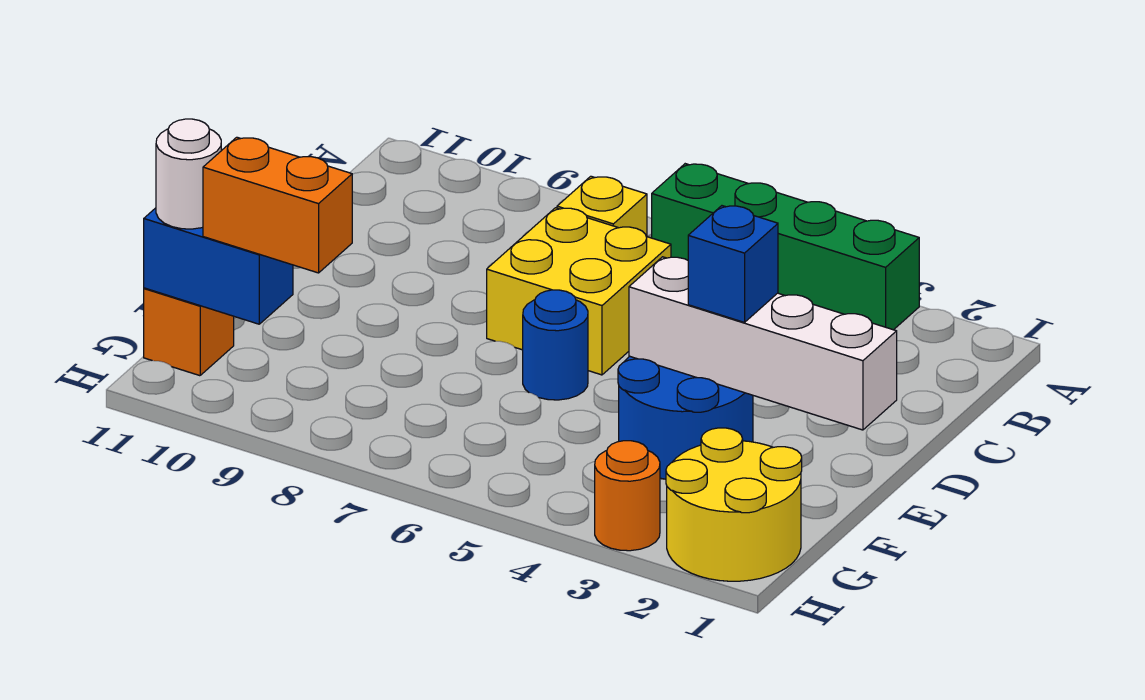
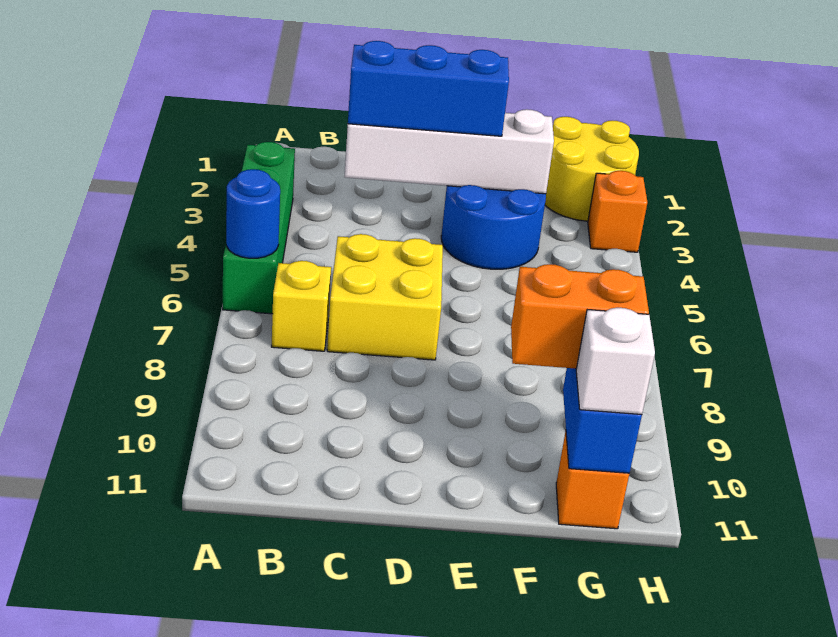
white brick E1:E4 level 2 -> white brick C3:F3 level 2
blue brick E3 level 3 -> blue brick C3:E3 level 3
blue round brick E6 level 1 -> blue round brick A6 level 2
orange brick G9:G10 level 3 -> orange brick F10:G10 level 3
white round brick G11 level 3 -> white brick G11 level 3
orange round brick H3 level 1 -> orange brick H3 level 1

